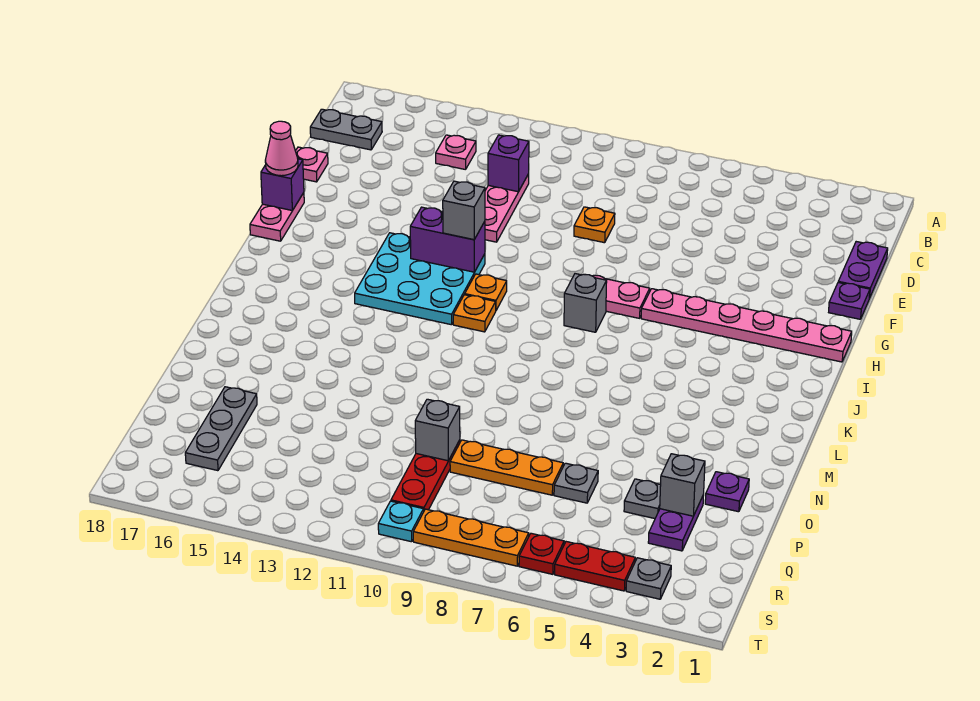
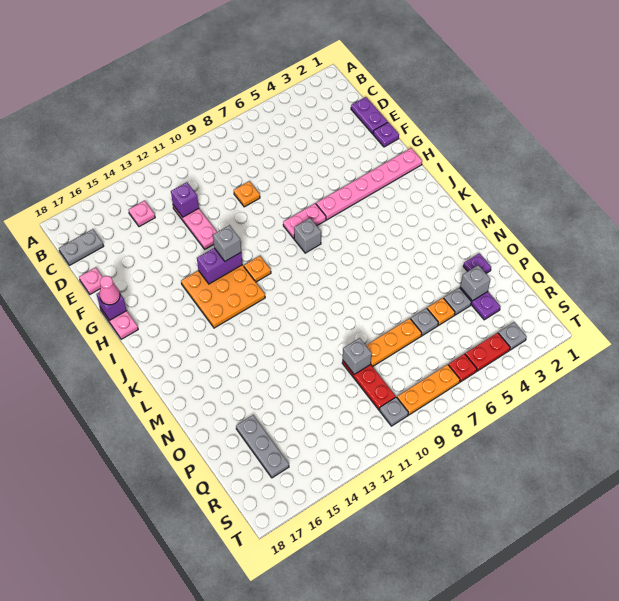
cyan plate H12:J14 level 1 -> orange plate H12:J14 level 1
orange plate J11 level 1 -> orange plate P5 level 1
cyan plate S10 level 1 -> grey plate S10 level 1

